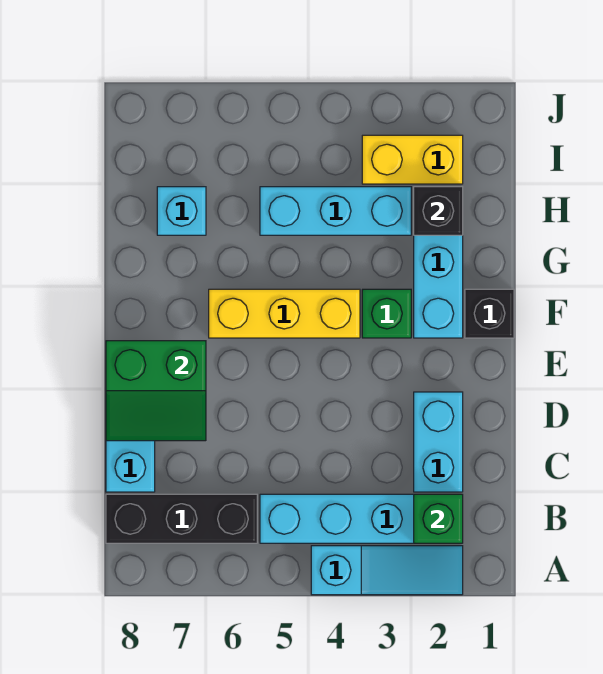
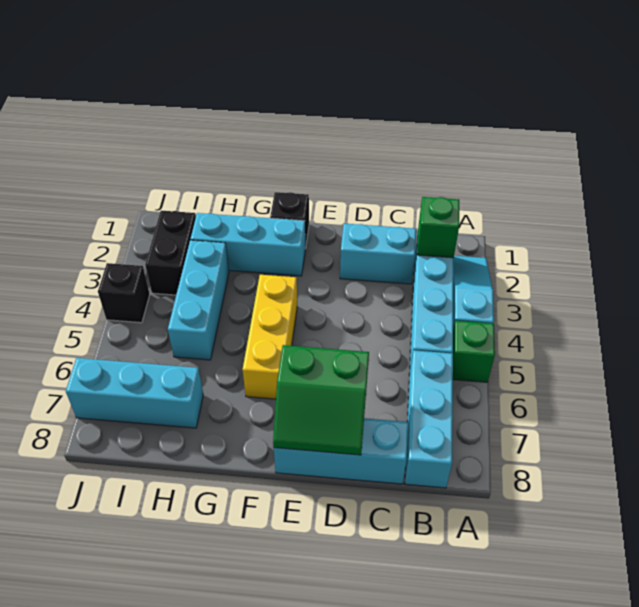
black brick B6:B8 level 1 -> cyan brick B6:B8 level 1
green slope D7:E8 level 2 top E -> green slope D7:E8 level 2 top 7
green brick F3 level 1 -> green brick A5 level 1
black brick H2 level 2 -> black brick J4 level 1
cyan brick H7 level 1 -> cyan brick H7:J7 level 1
yellow brick I2:I3 level 1 -> black brick I2:I3 level 1

